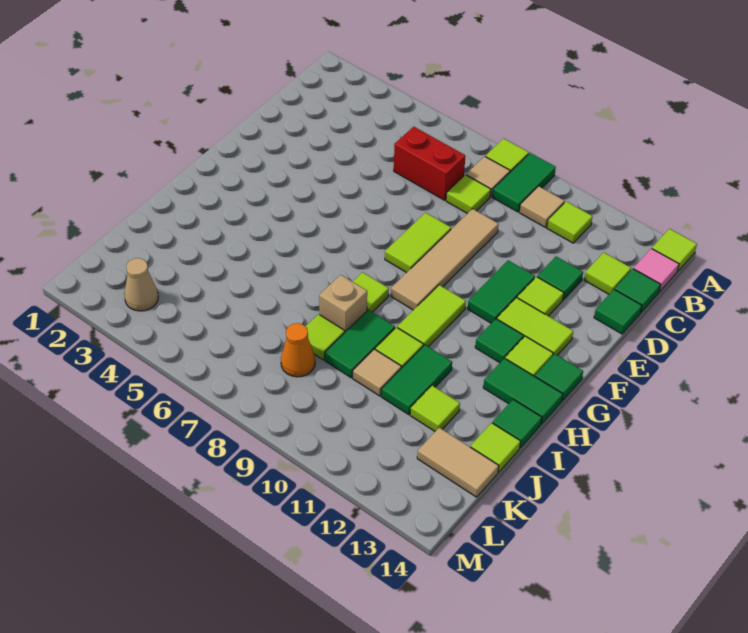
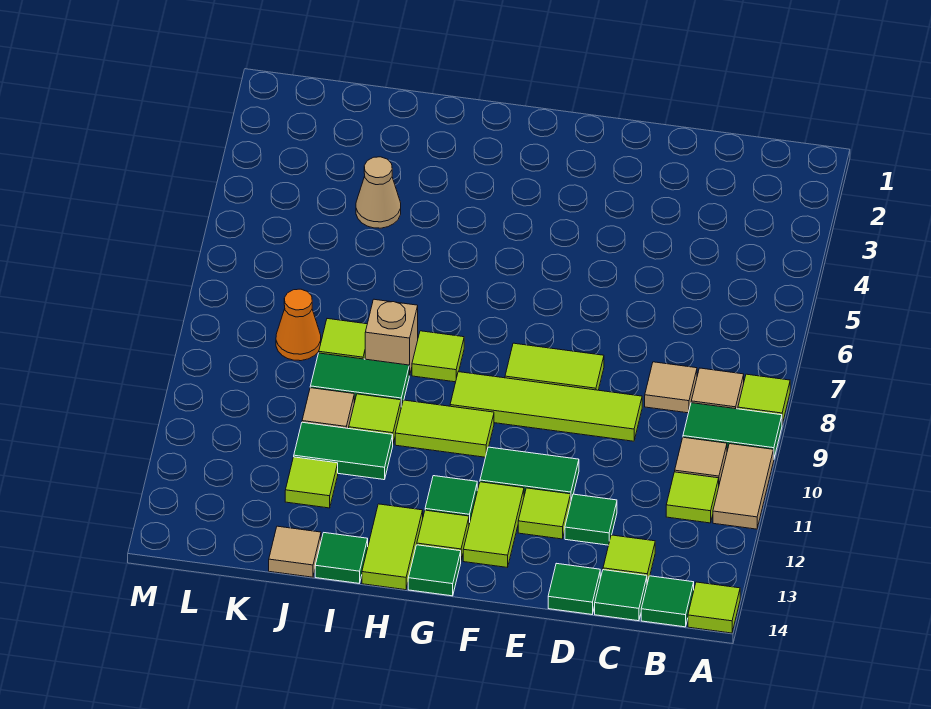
pink tile B14 level 1 -> green tile B14 level 1
red brick C6:C7 level 1 -> none
lime tile C8 level 1 -> tan tile C8 level 1
tan tile D9:G9 level 1 -> lime tile D9:G9 level 1
green tile H13:H14 level 1 -> lime tile H13:H14 level 1
lime tile J14 level 1 -> tan tile J14 level 1
tan tile K13:K14 level 1 -> tan tile A10:A11 level 1
tan cone L3 level 1 -> tan cone J4 level 1

